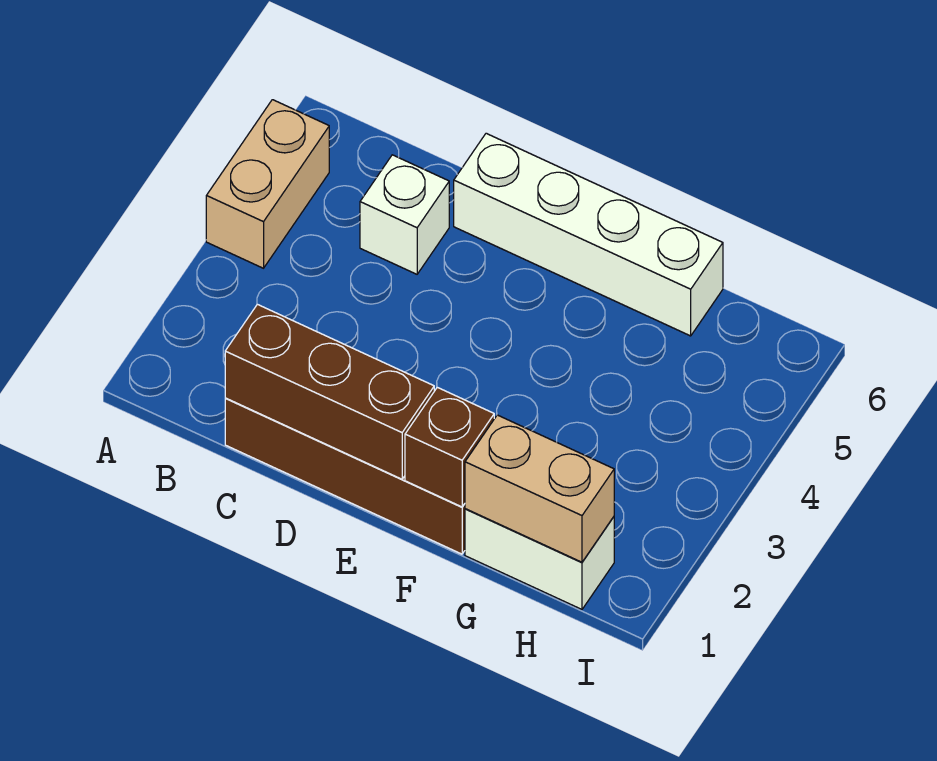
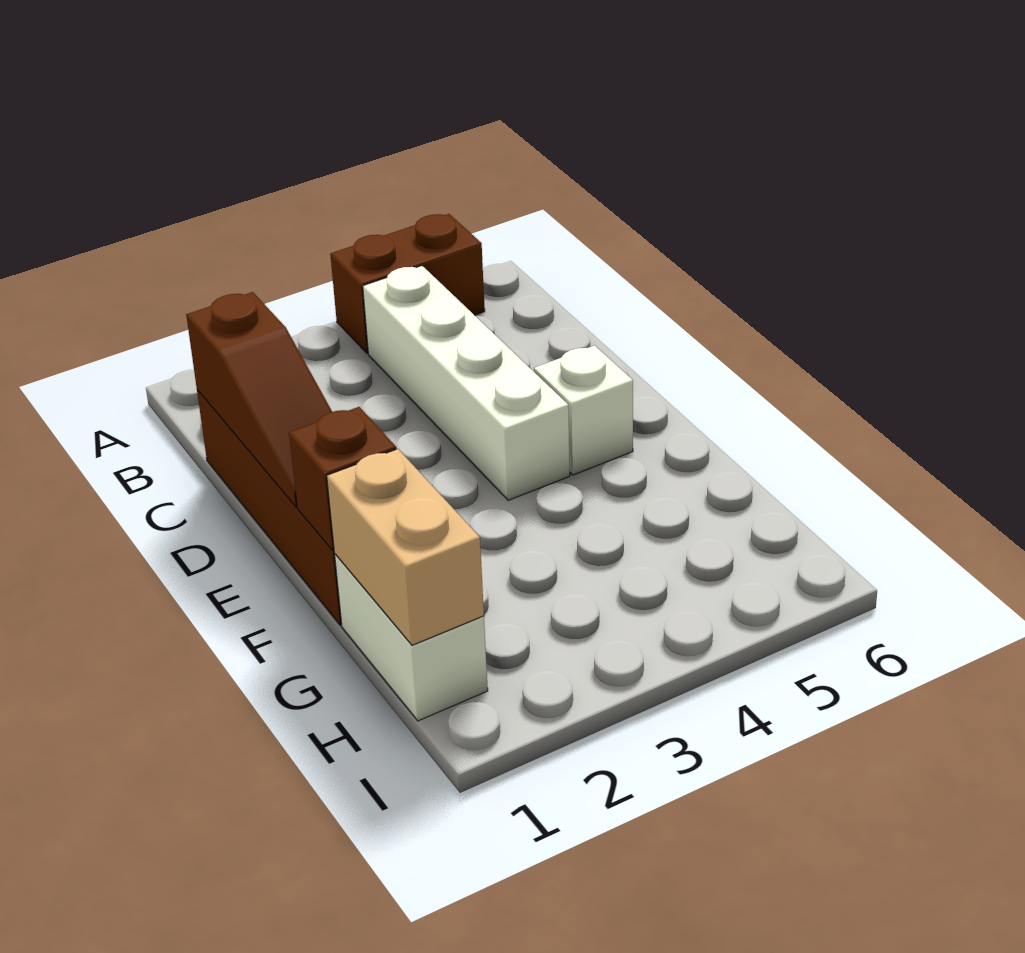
tan brick A4:A5 level 1 -> brown brick A4:A5 level 1
brown brick C1:E1 level 2 -> brown slope C1:E1 level 2 top C
white brick C5 level 1 -> white brick E5 level 1
white brick D6:G6 level 1 -> white brick B4:E4 level 1

